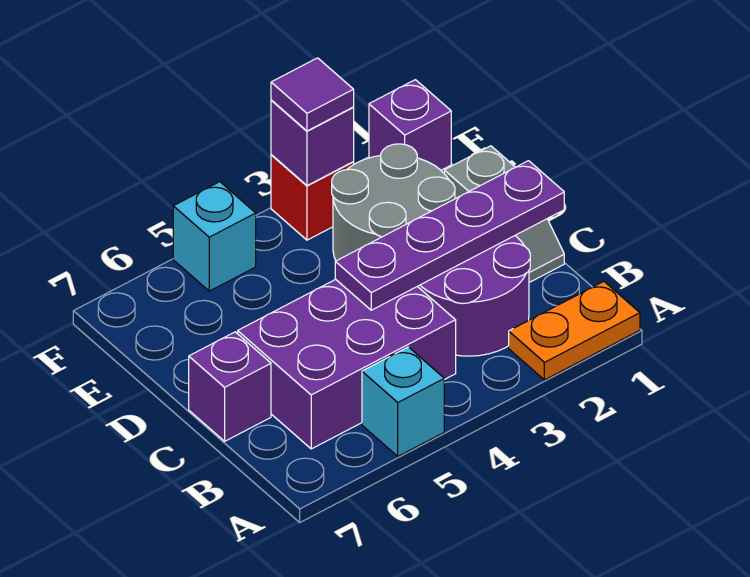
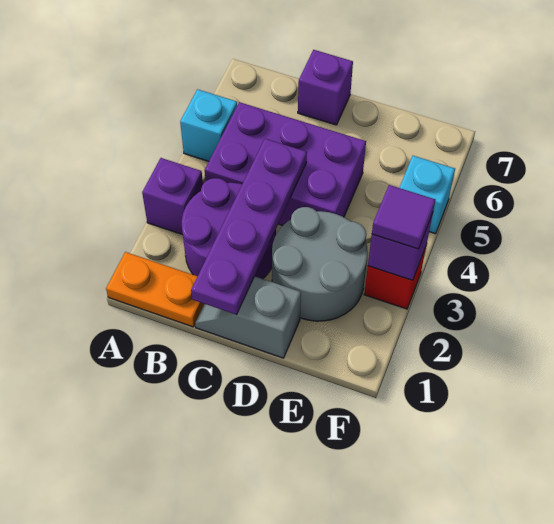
orange plate A1:A2 level 1 -> orange plate A1:B1 level 1
purple brick B4:C6 level 1 -> purple brick B4:D5 level 1
purple brick F1 level 1 -> purple brick A3 level 1

